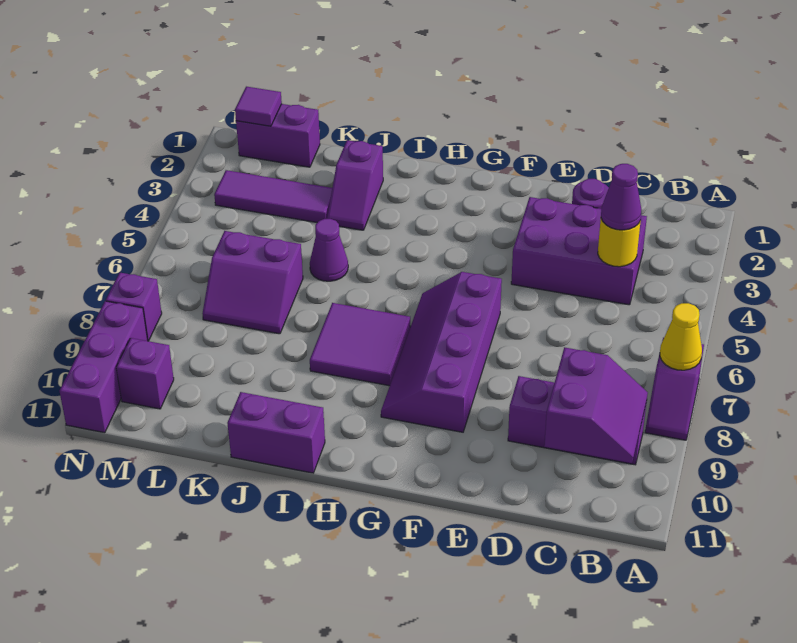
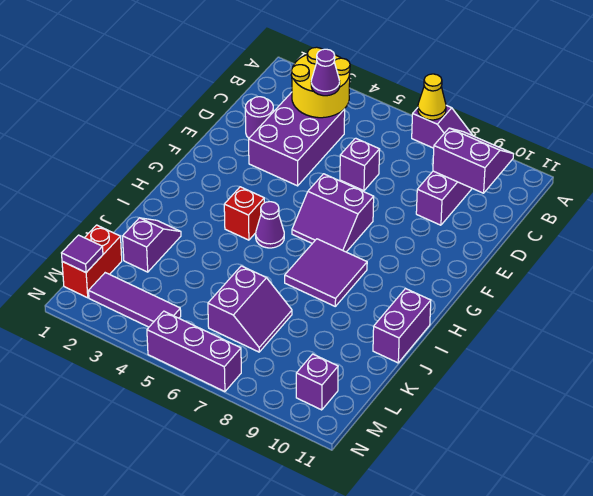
yellow round brick C4 level 2 -> yellow round brick B3:C4 level 2
purple slope F6:G9 level 1 top F -> purple slope F6:G7 level 1 top F
none -> red brick H4 level 1
purple slope J2:J3 level 1 top 2 -> purple slope J2:K2 level 1 top K
purple cone J5 level 1 -> purple cone H5 level 1
purple tile K3:M3 level 1 -> purple tile M2:M4 level 1
purple brick L1:M1 level 1 -> red brick L1:M1 level 1
purple brick N8 level 1 -> purple brick D6 level 1
purple brick N9:N11 level 1 -> purple brick N5:N7 level 1

